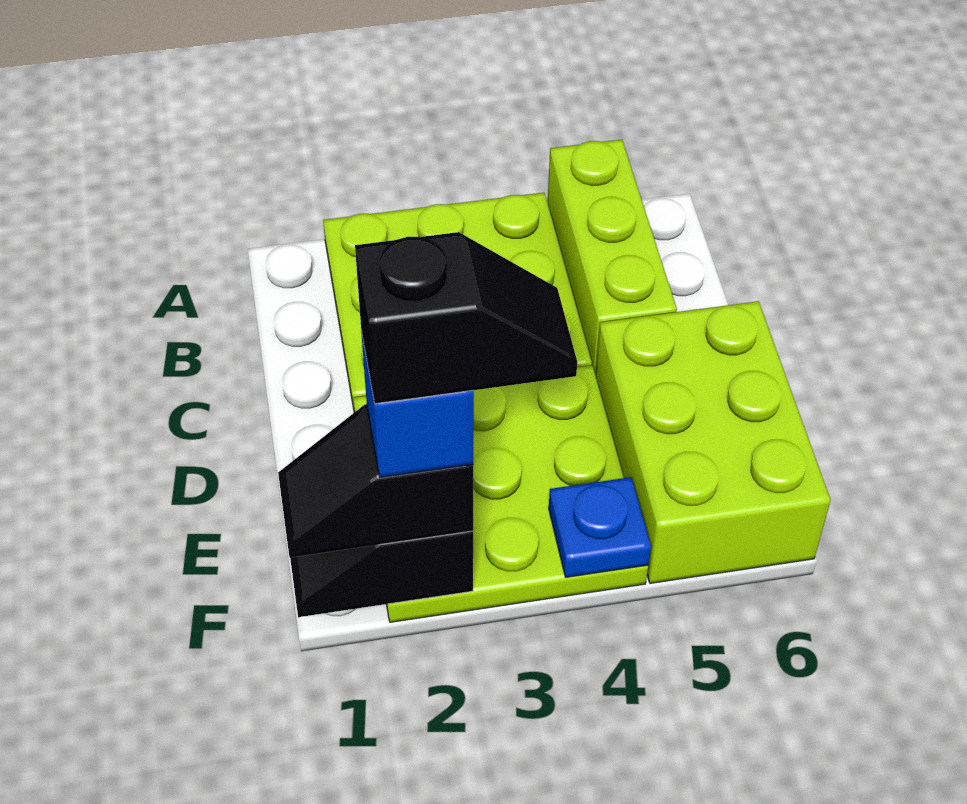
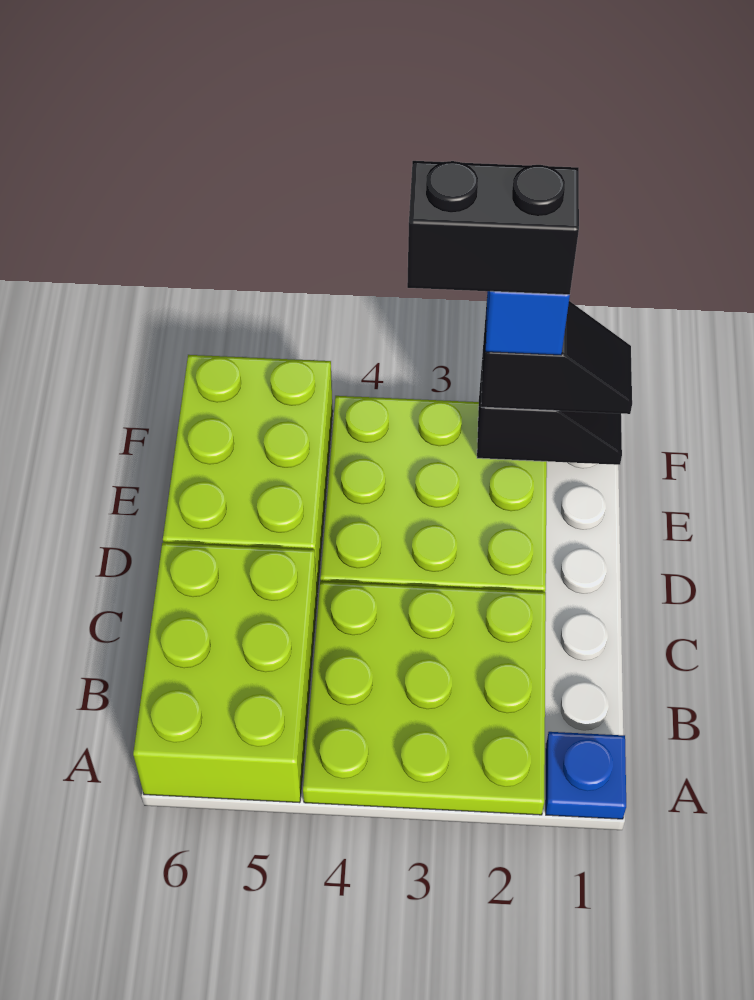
lime brick A5:C5 level 1 -> lime brick A5:C6 level 1
black slope F2:F3 level 5 top 2 -> black brick F2:F3 level 5
blue plate F4 level 2 -> blue plate A1 level 1

